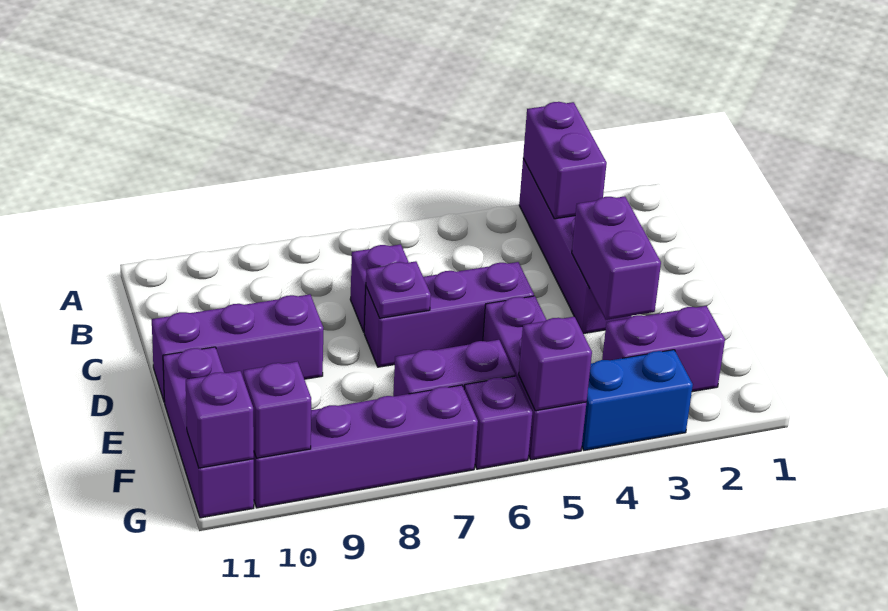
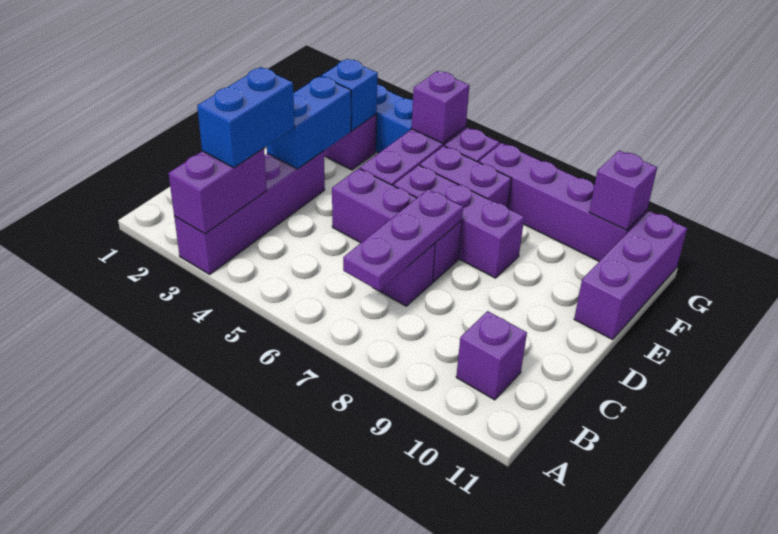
none -> blue brick B3:C3 level 3
purple brick D3:E3 level 2 -> blue brick D3:E3 level 2
purple plate D7 level 2 -> purple plate B7:D7 level 2
purple brick D9:D11 level 1 -> purple brick E6:E8 level 1
none -> blue brick F3 level 2
purple brick G11 level 2 -> purple brick B10 level 1

